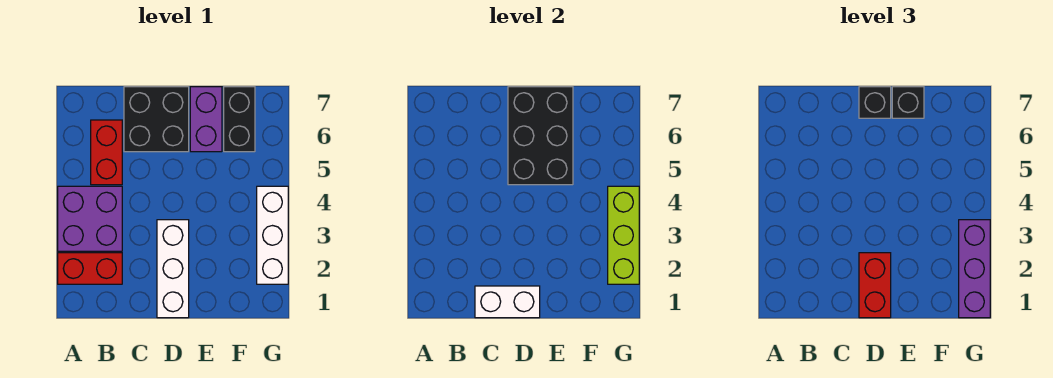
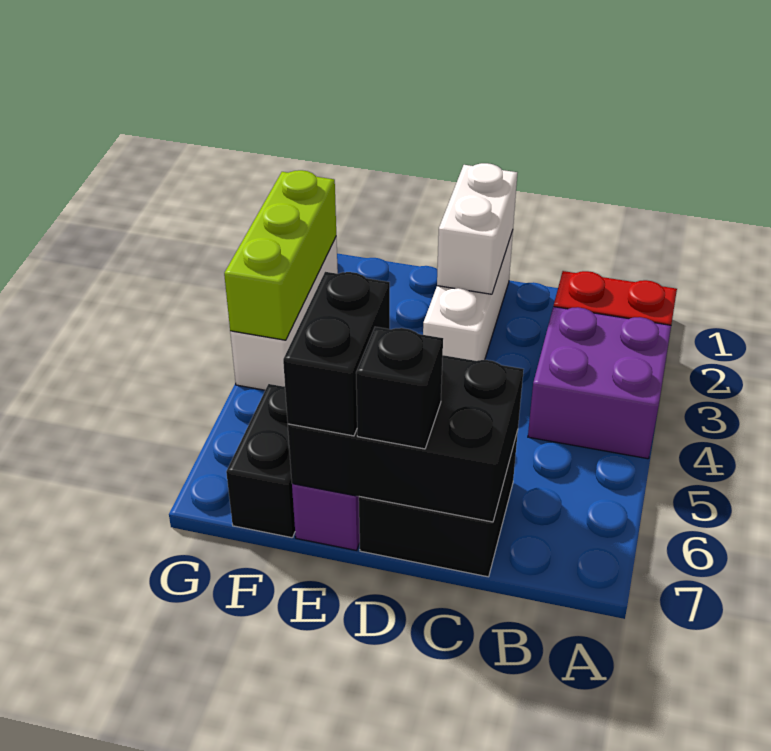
red brick B5:B6 level 1 -> none
white brick C1:D1 level 2 -> white brick D1:D2 level 2
red brick D1:D2 level 3 -> none
black brick D5:E7 level 2 -> black brick C6:E7 level 2
black brick E7 level 3 -> black brick E6:E7 level 3
purple brick G1:G3 level 3 -> none

